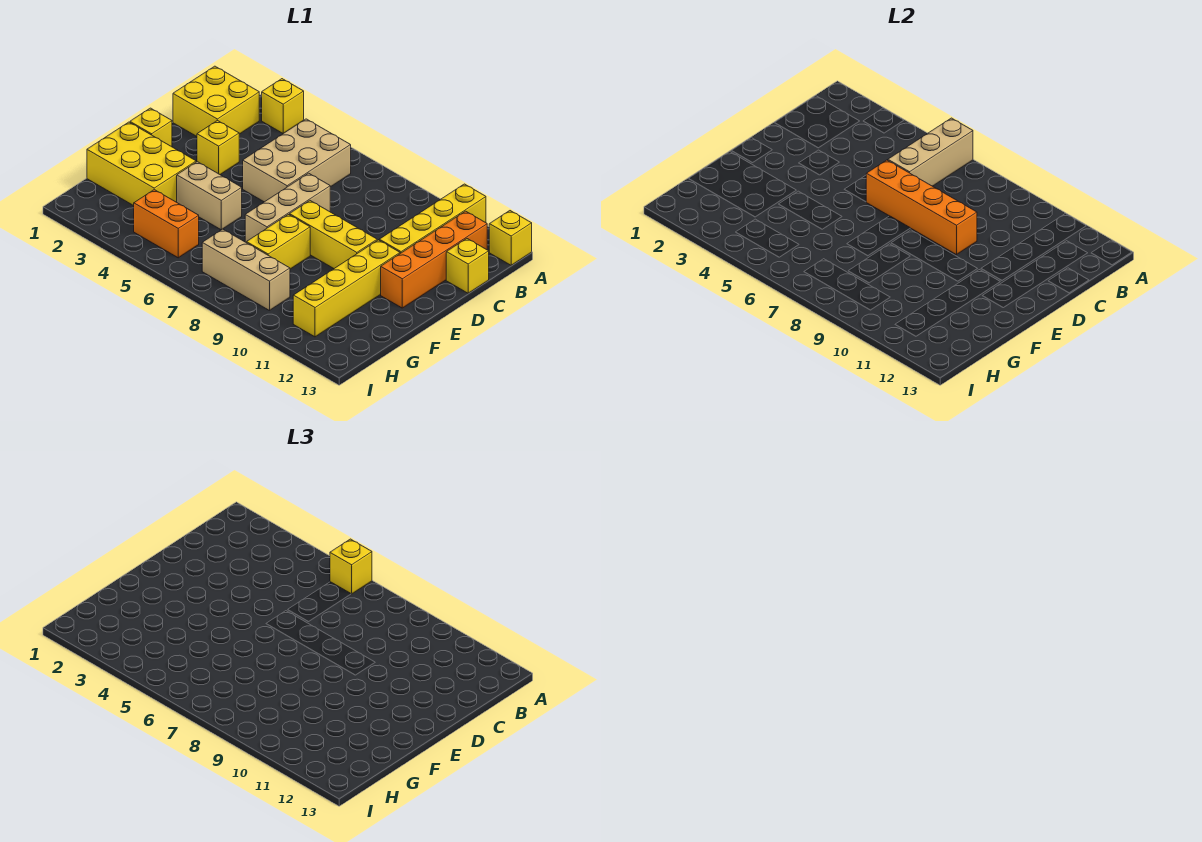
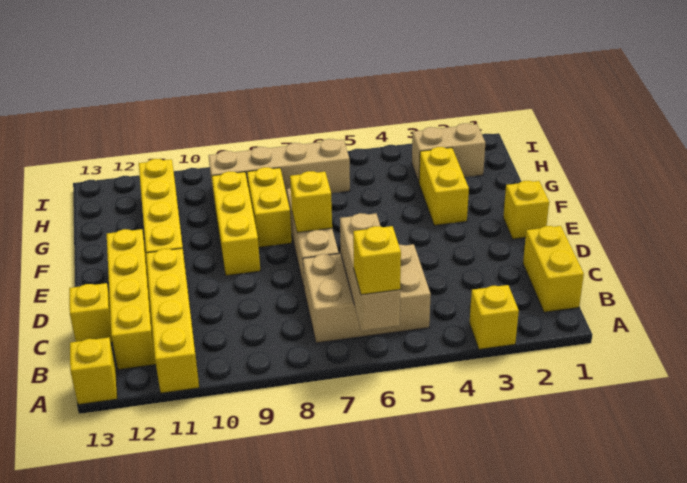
yellow brick B1:C2 level 1 -> yellow brick B1:C1 level 1
tan brick B5:D6 level 1 -> tan brick B5:C7 level 1
orange brick B12:E12 level 1 -> yellow brick B12:E12 level 1
yellow brick D3 level 1 -> yellow brick E7 level 2
orange brick D6:D9 level 2 -> none
yellow brick E8:E10 level 1 -> yellow brick E9:G9 level 1
yellow brick F1:G3 level 1 -> yellow brick F3:G3 level 1
tan brick F4:F5 level 1 -> tan brick H2:H3 level 1
orange brick H4:H5 level 1 -> none
tan brick H7:H9 level 1 -> tan brick H6:H9 level 1

